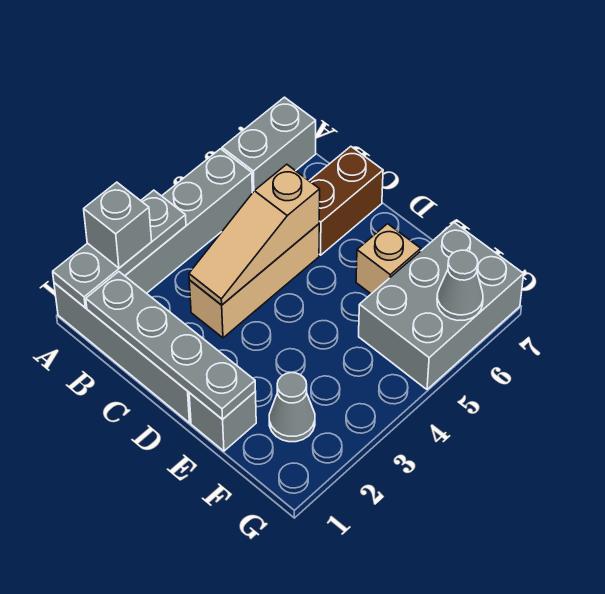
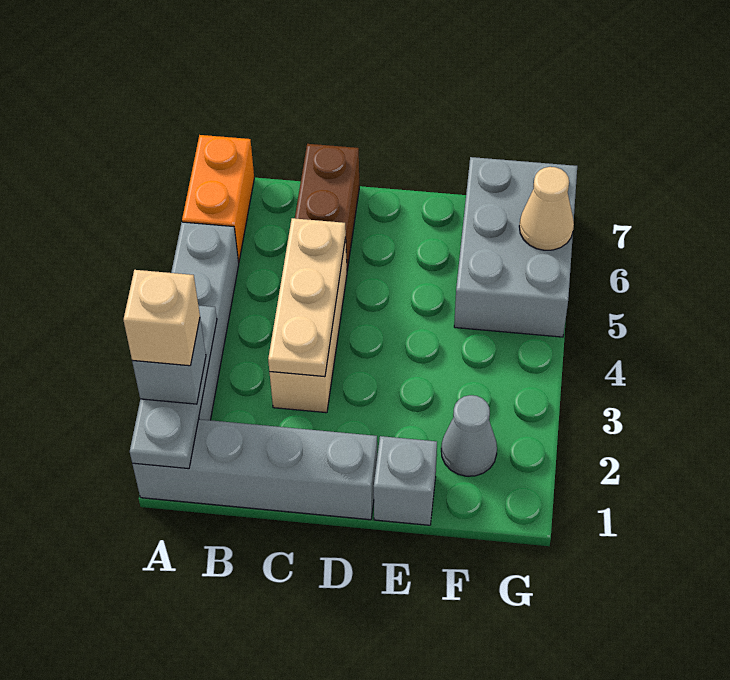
grey brick A6:A7 level 1 -> orange brick A6:A7 level 1
grey plate B1:E1 level 2 -> none
tan slope C3:C5 level 2 top 5 -> tan plate C3:C5 level 2
tan brick E6 level 1 -> tan brick A2 level 4
grey cone G6 level 2 -> tan cone G6 level 2

